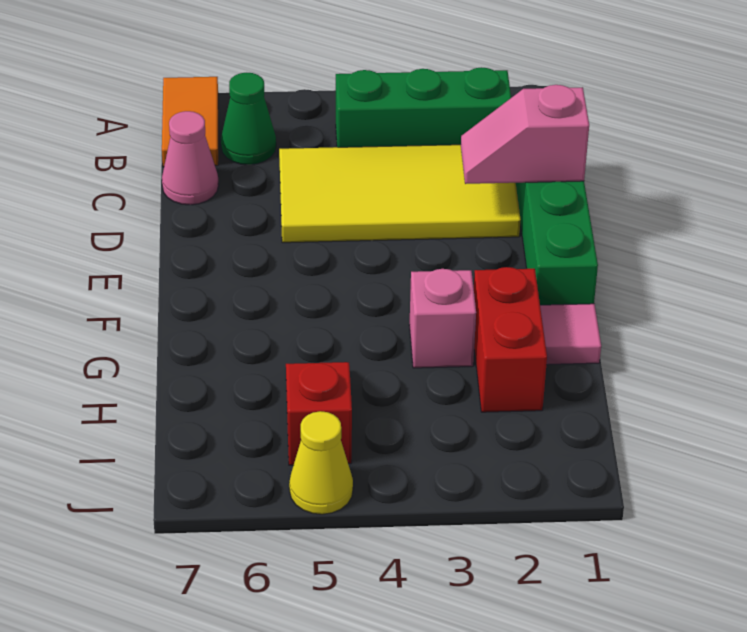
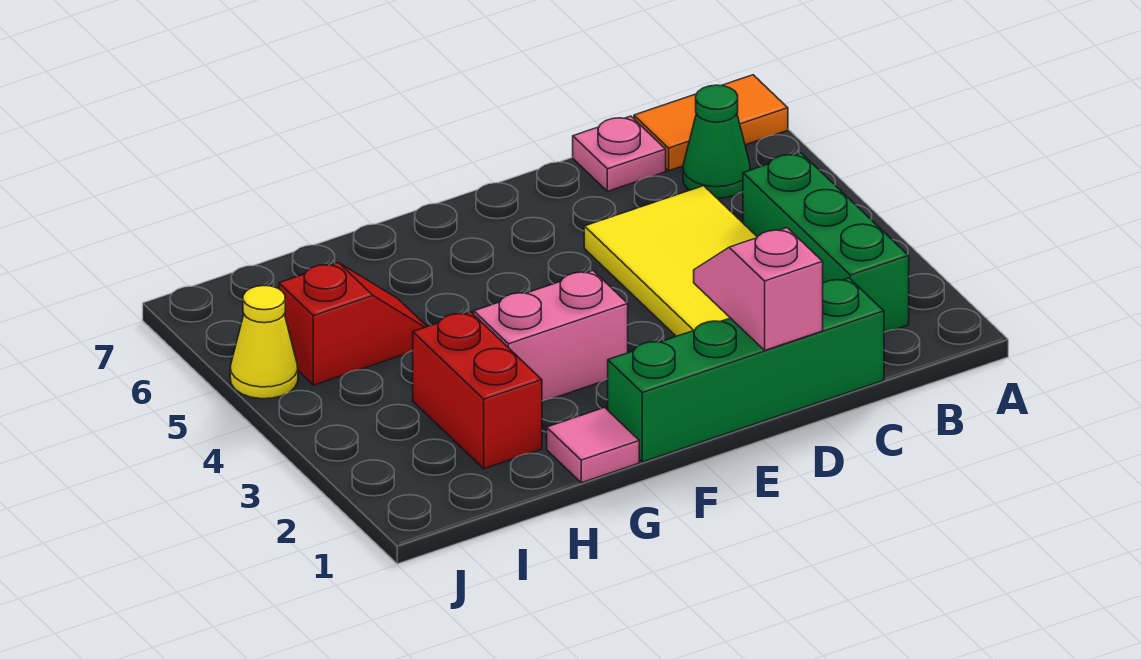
pink cone C7 level 1 -> pink plate C7 level 1
red brick G2:H2 level 1 -> red brick H2:H3 level 1
pink brick G3 level 1 -> pink brick F3:G3 level 1

